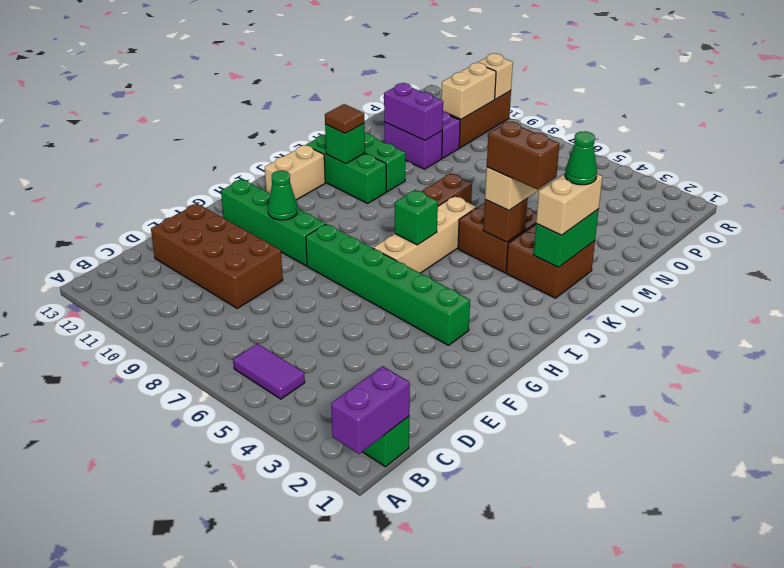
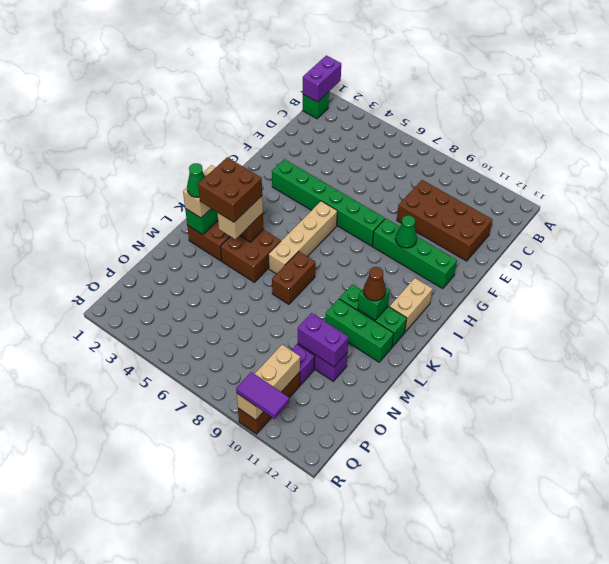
purple tile B5:B6 level 1 -> purple tile R10:R11 level 3
green brick I6 level 2 -> none
brown brick K3:K4 level 4 -> brown brick K3:L4 level 4
brown tile K11 level 3 -> brown cone K11 level 3

